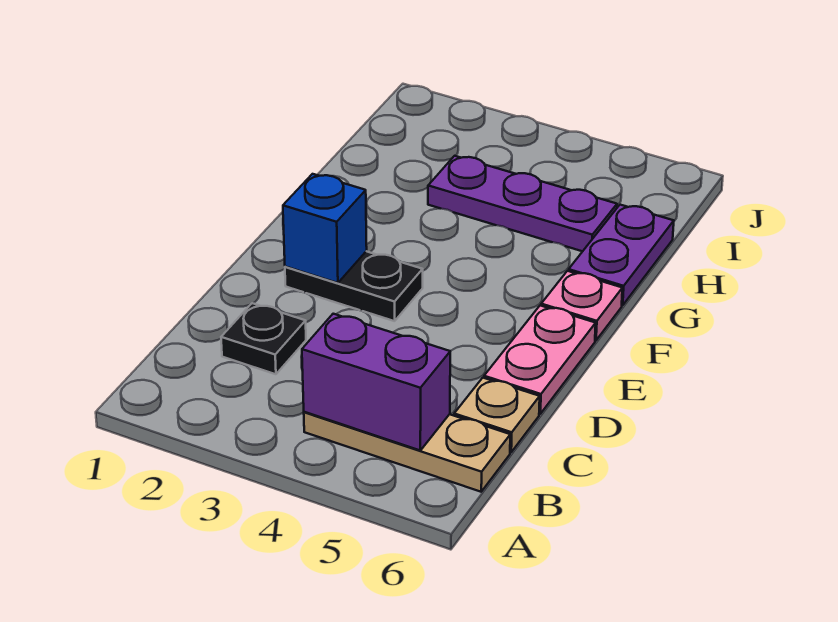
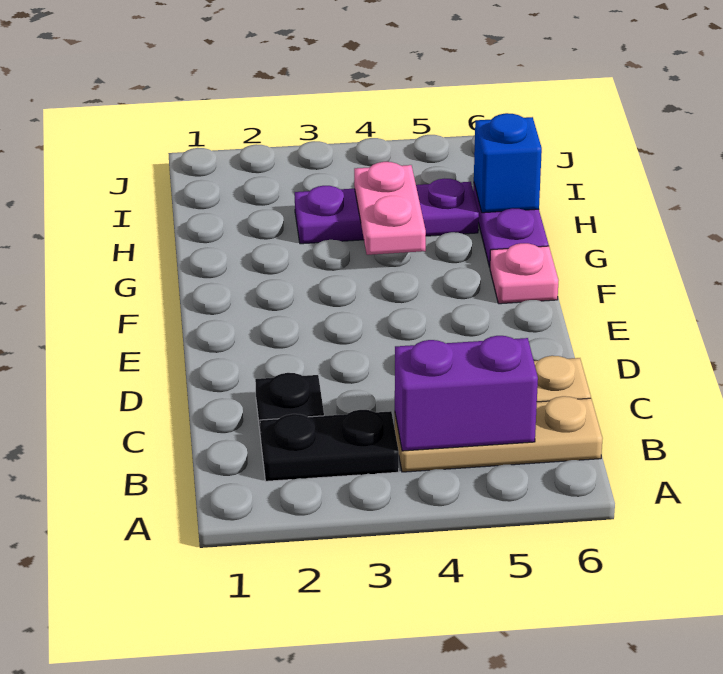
pink plate D6:E6 level 1 -> pink plate G4:H4 level 2
black plate E2:E3 level 1 -> black plate B2:B3 level 1
blue brick E2 level 2 -> blue brick H6 level 2

